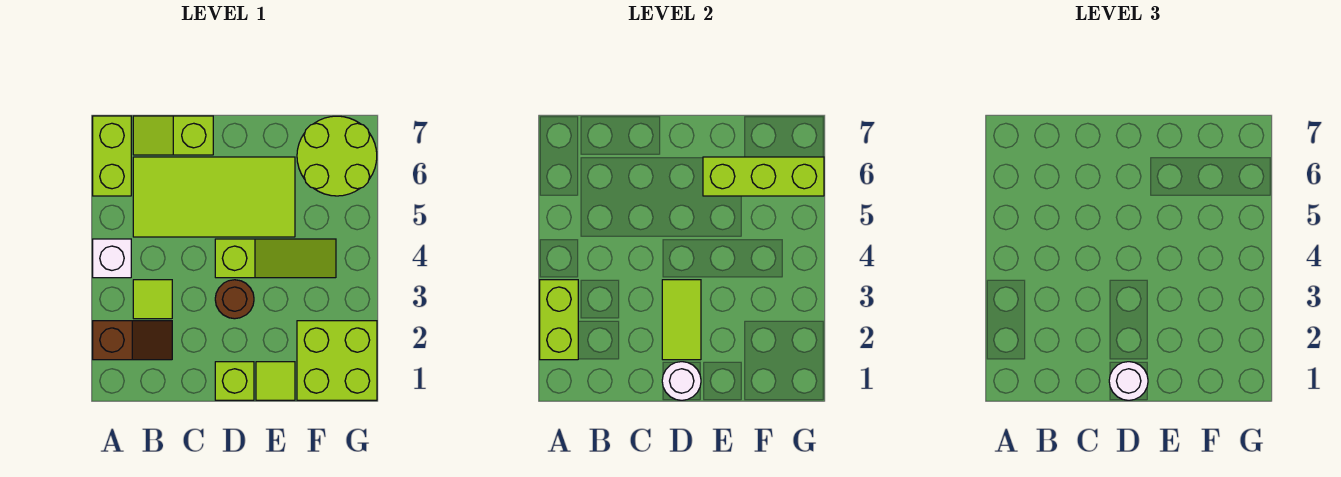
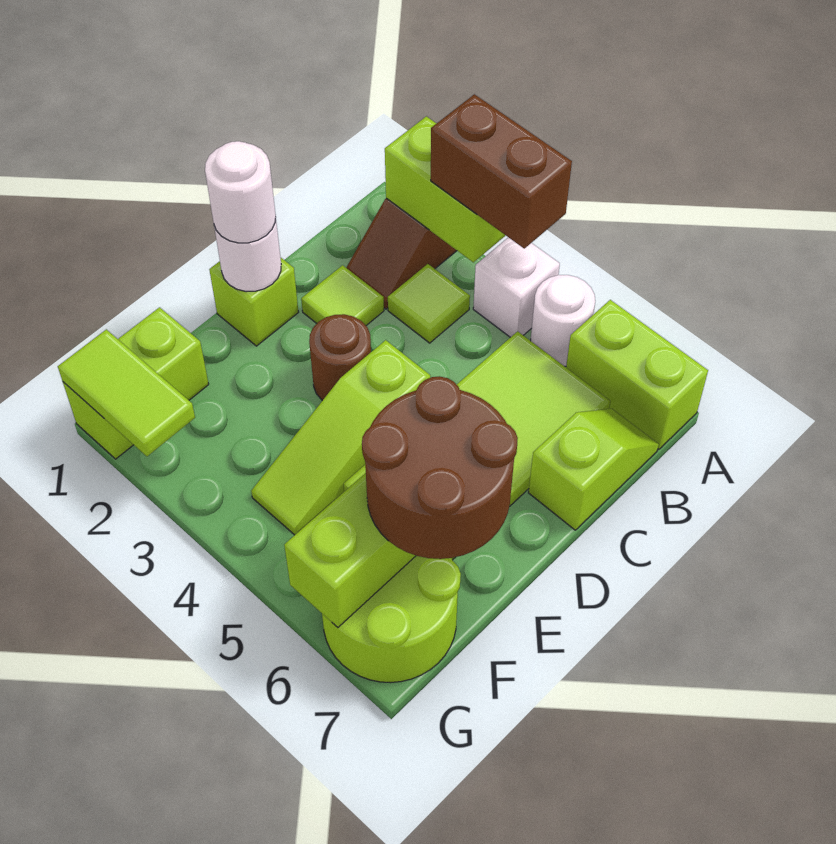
none -> brown brick A3:A4 level 3
none -> white round brick A5 level 1
lime tile D2:D3 level 2 -> lime tile G1:G2 level 2
lime tile E1 level 1 -> lime tile C2 level 1
none -> brown round brick E6:F7 level 3
lime brick F1:G2 level 1 -> lime brick F1:G1 level 1

